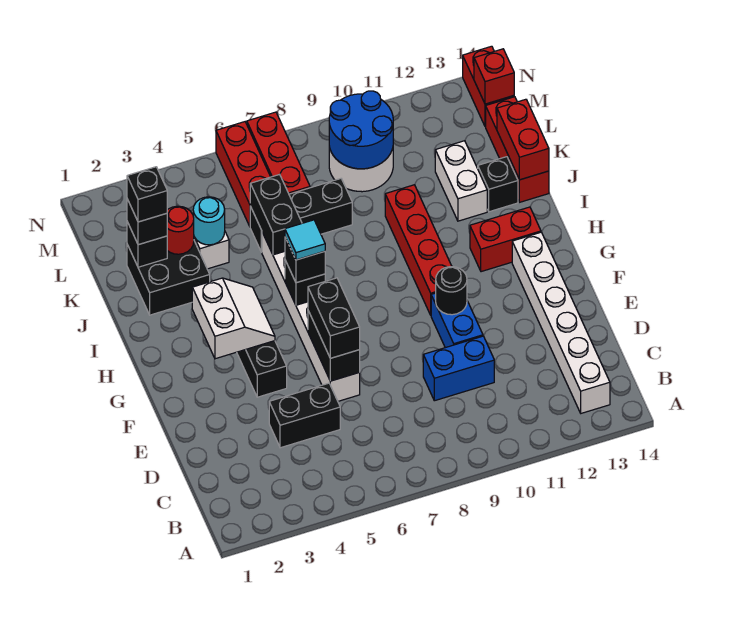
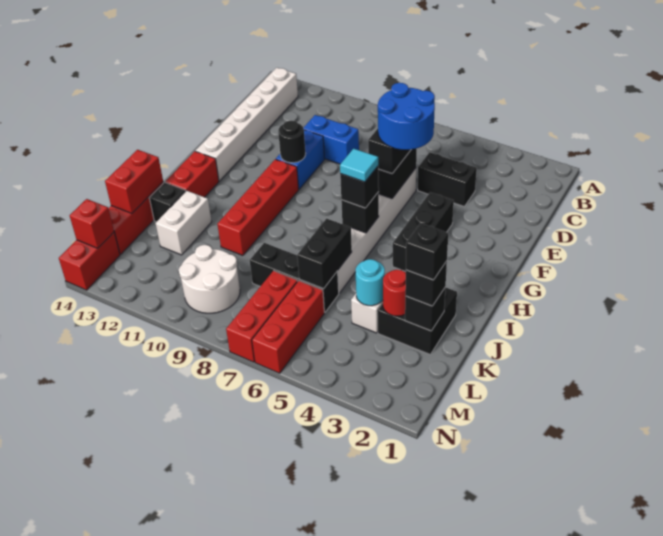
white slope G3:H4 level 2 top 3 -> none
red brick H12:H13 level 1 -> red brick H13:I13 level 1
blue round brick L9:M10 level 2 -> blue round brick E5:F6 level 4

